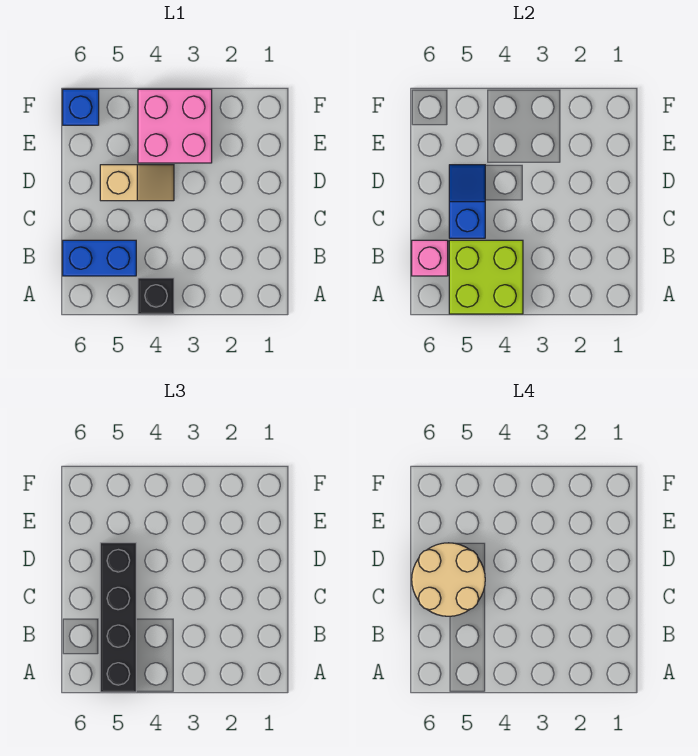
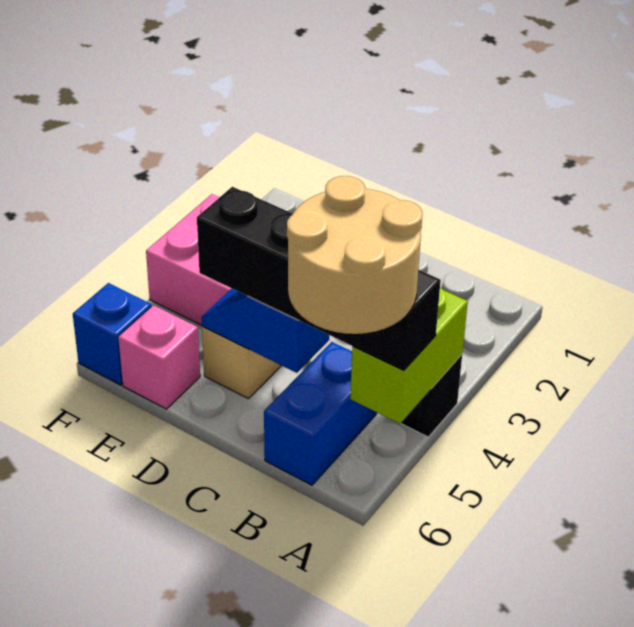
lime brick A4:B5 level 2 -> lime brick A4:A5 level 2
pink brick B6 level 2 -> pink brick E6 level 1
tan round brick C5:D6 level 4 -> tan round brick A5:B6 level 4

